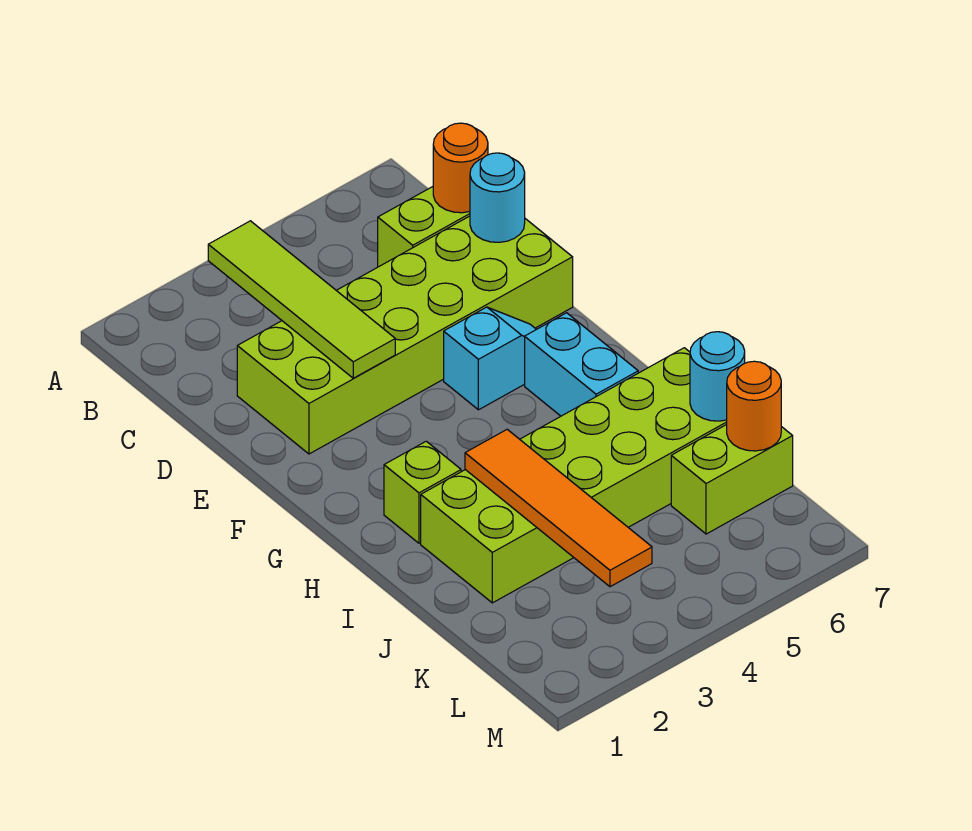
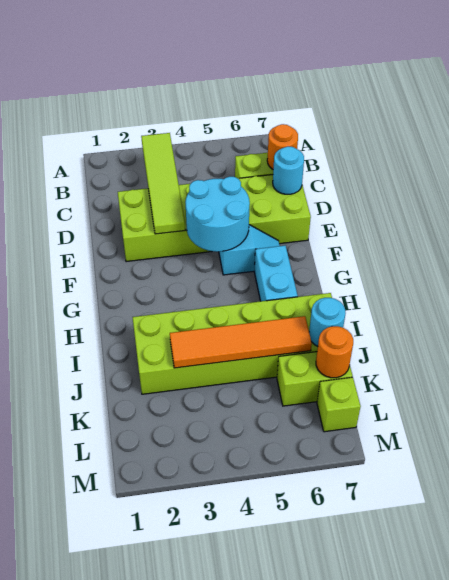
none -> cyan round brick E4:F5 level 2
lime brick H2 level 1 -> lime brick L7 level 1
orange tile I3:L3 level 2 -> orange tile J3:J6 level 2

